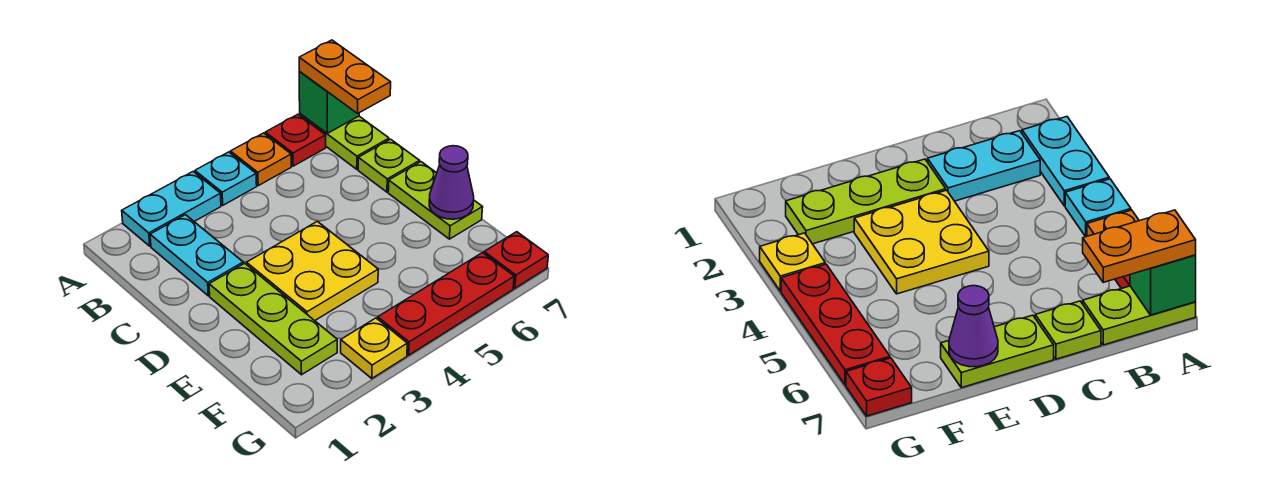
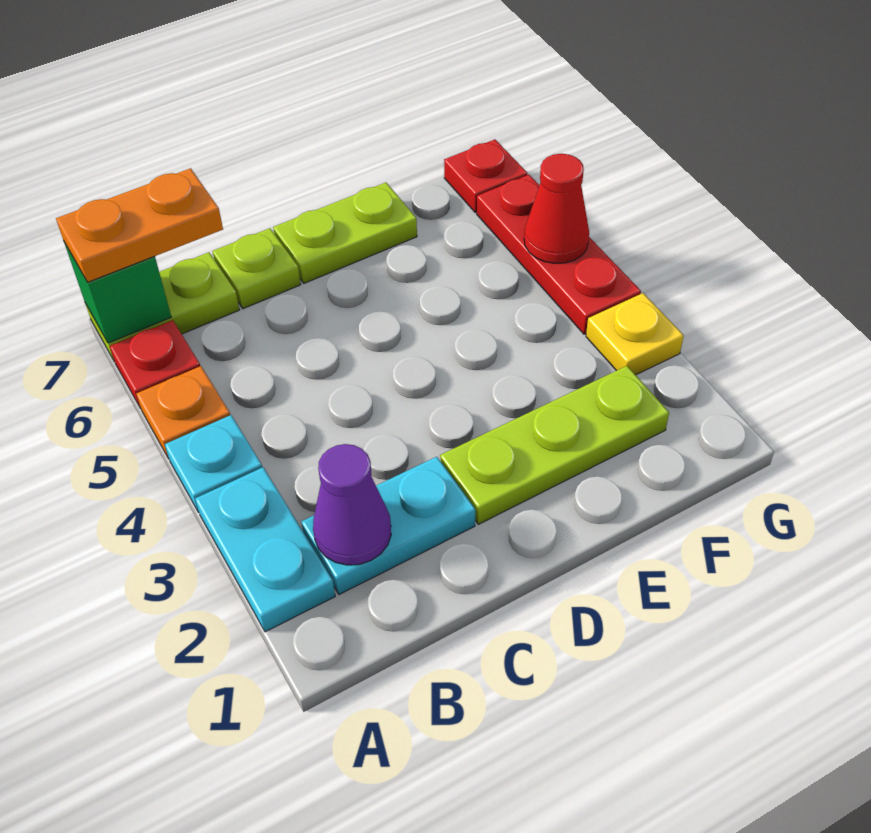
yellow plate D3:E4 level 1 -> none
purple cone E7 level 2 -> purple cone B2 level 2
none -> red cone G5 level 2

